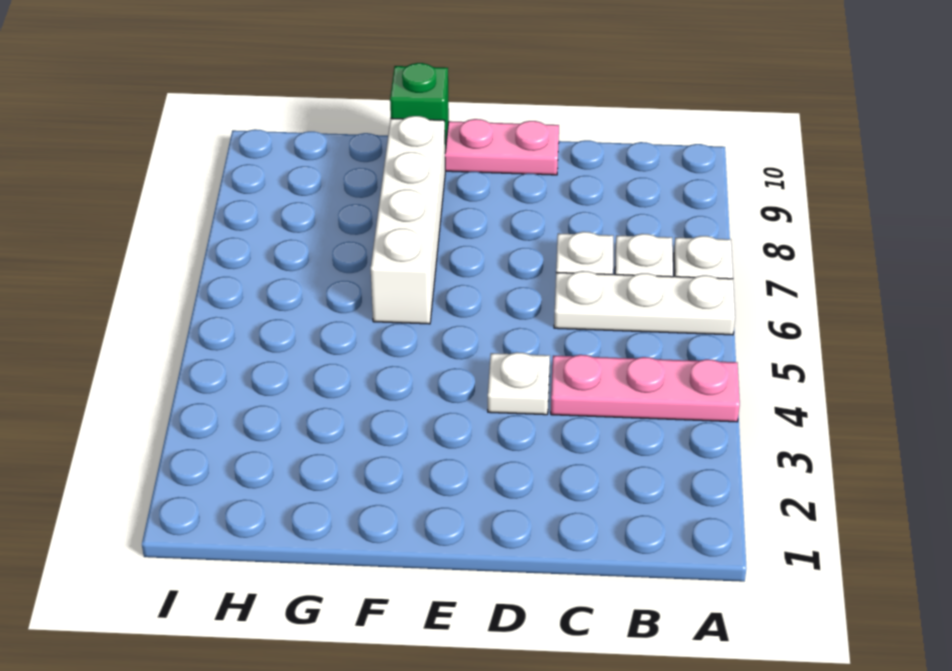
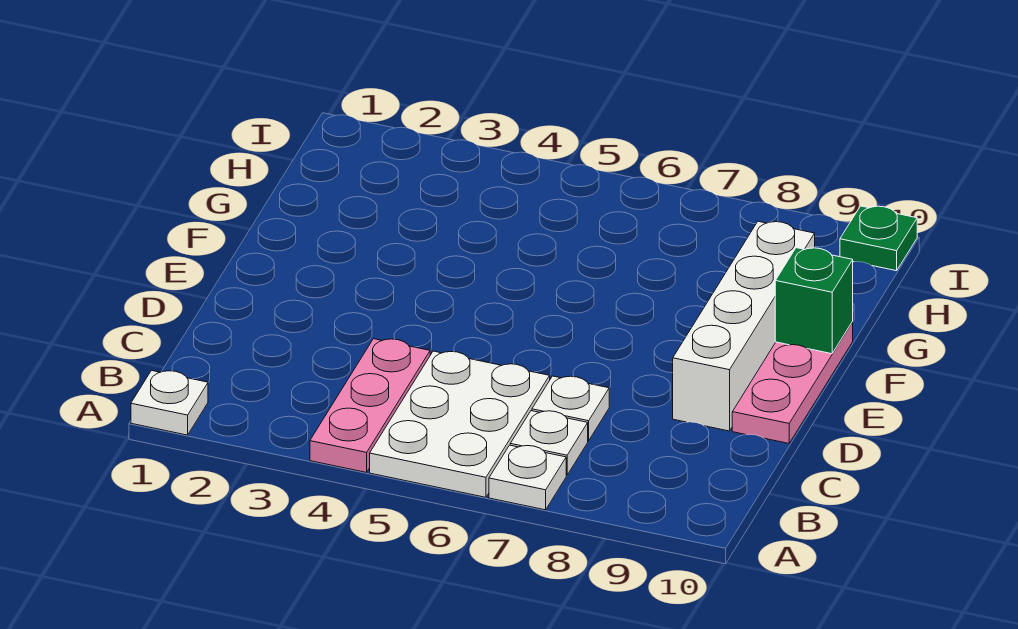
white plate A6:C6 level 1 -> white plate A5:C6 level 1
white plate D4 level 1 -> white plate A1 level 1
white brick F6:F9 level 1 -> white brick D9:G9 level 1
none -> green plate I10 level 1

